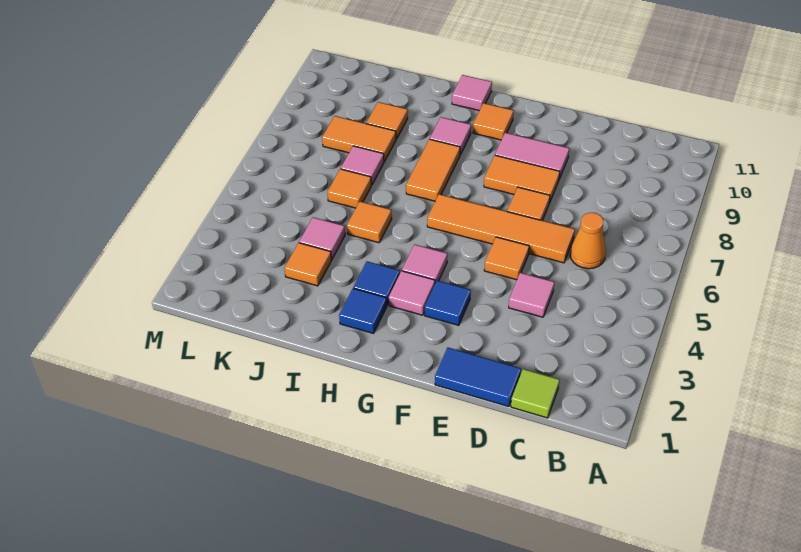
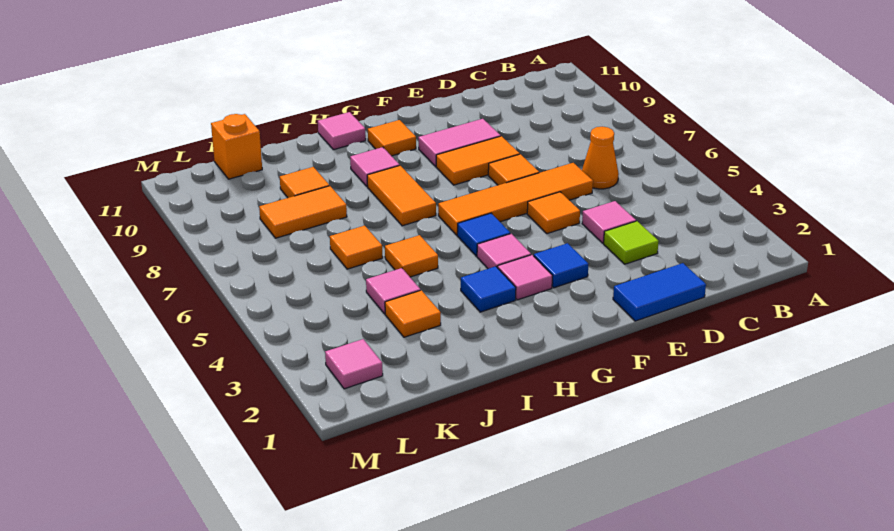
lime tile C1 level 1 -> lime tile D3 level 1
blue tile H2 level 1 -> blue tile G5 level 1
pink tile J7 level 1 -> pink tile L2 level 1
none -> orange brick K11 level 1

